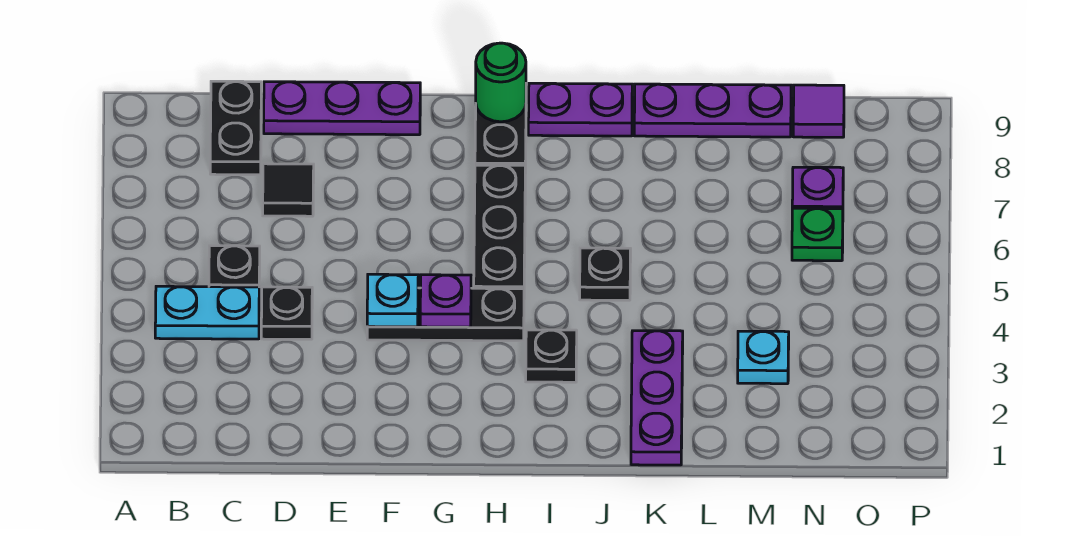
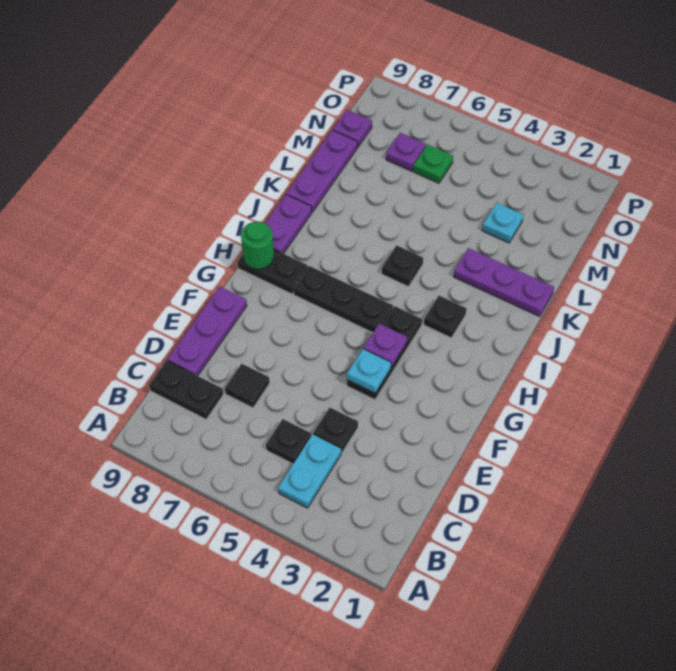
purple tile N9 level 1 -> purple plate N9 level 1

